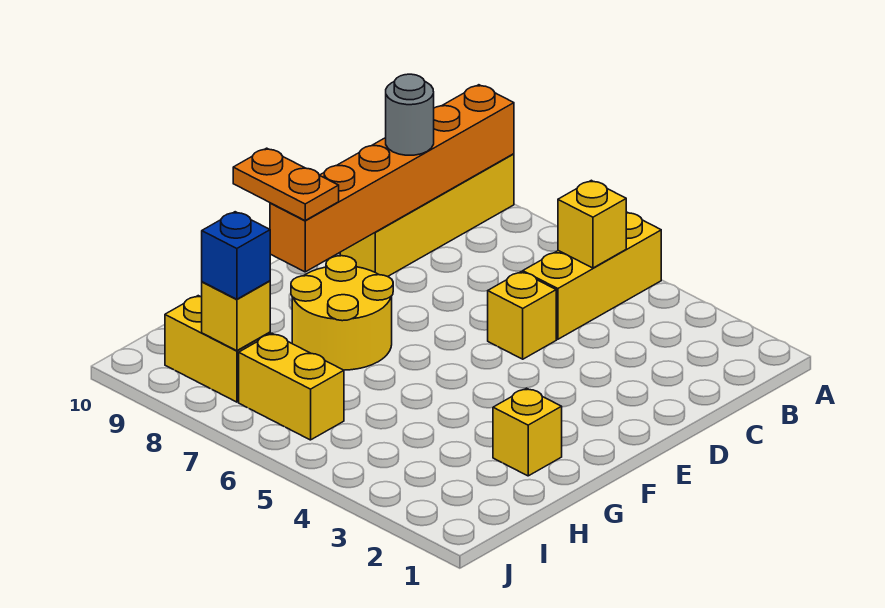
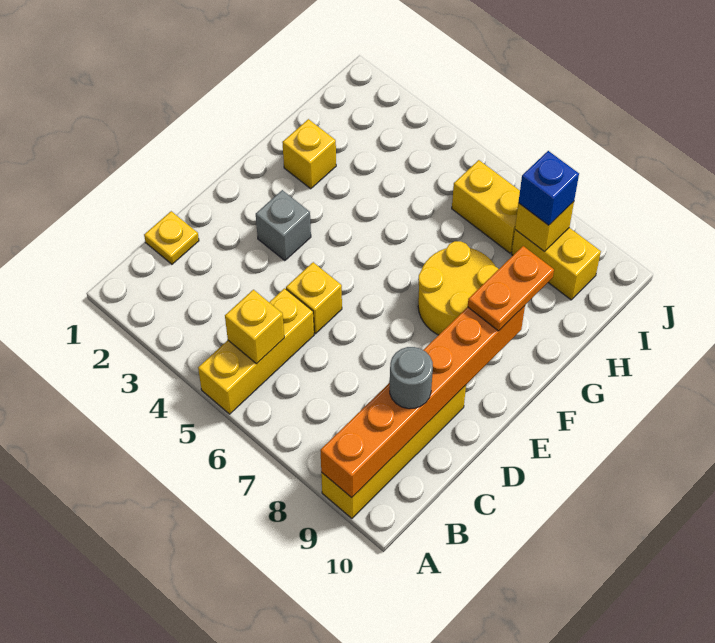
none -> yellow plate C1 level 1
none -> grey brick E3 level 1
orange plate F9:F10 level 3 -> orange plate F9:G9 level 3

